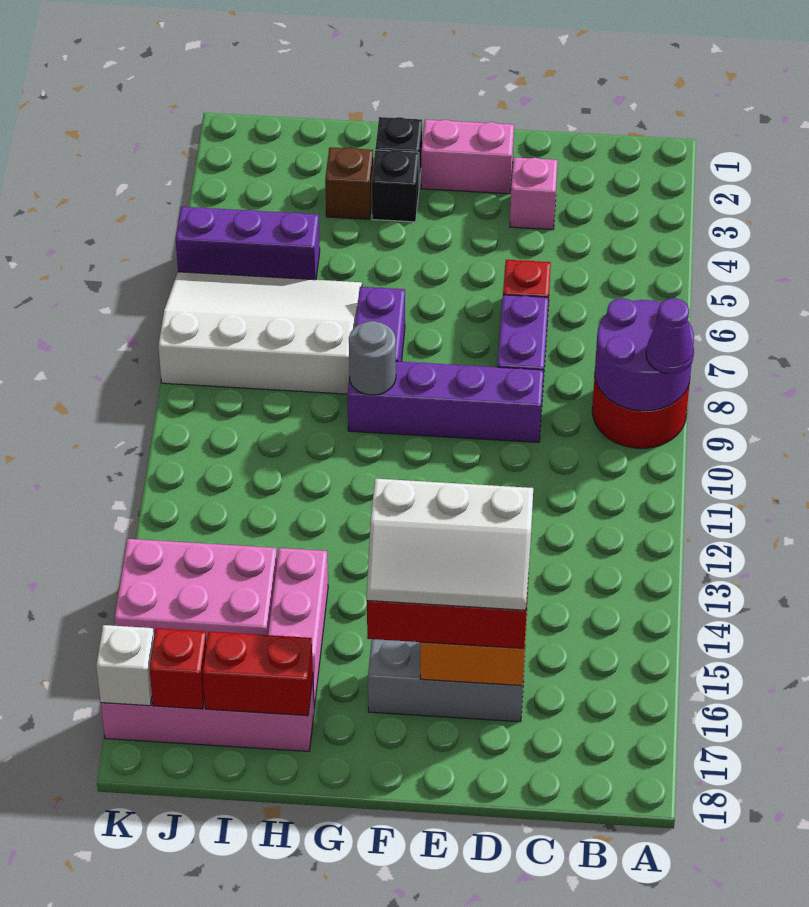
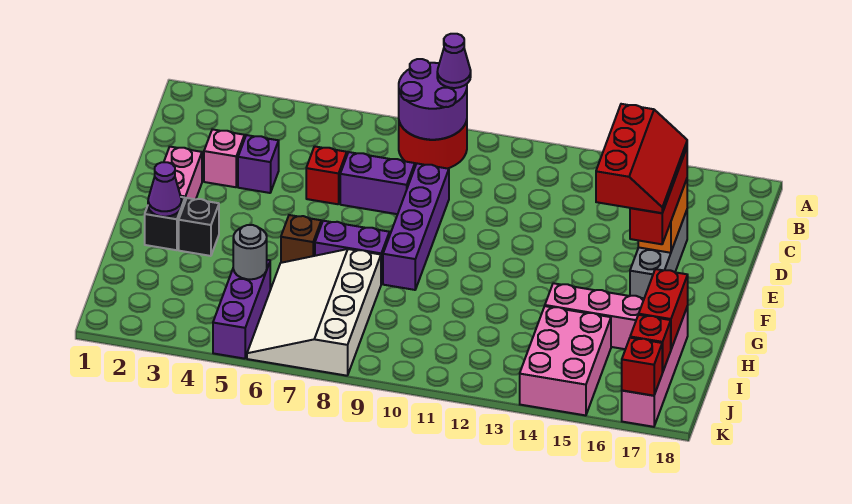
none -> purple brick D4 level 1
white slope D15:F16 level 4 top 15 -> red slope D15:F16 level 4 top 15
none -> purple cone G2 level 2
grey round brick G9 level 2 -> grey round brick I5 level 2
brown brick H3 level 1 -> brown brick G6 level 1
white brick K17 level 2 -> red brick K17 level 2

